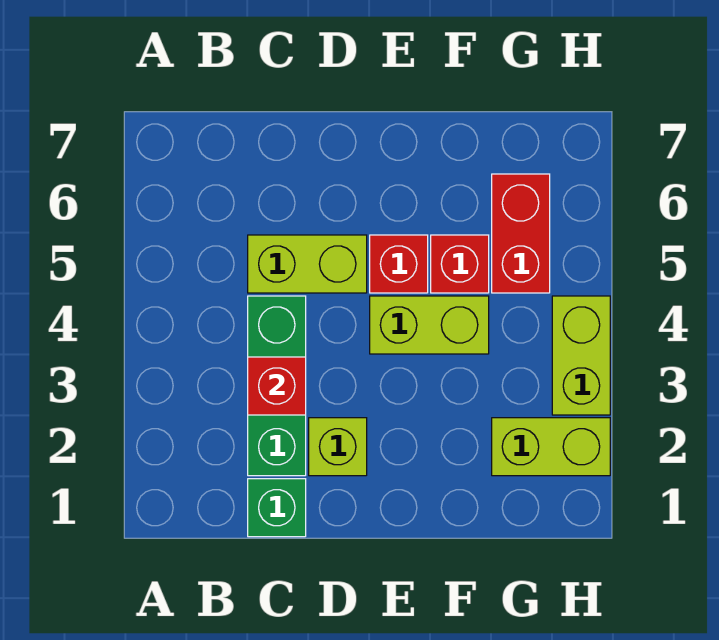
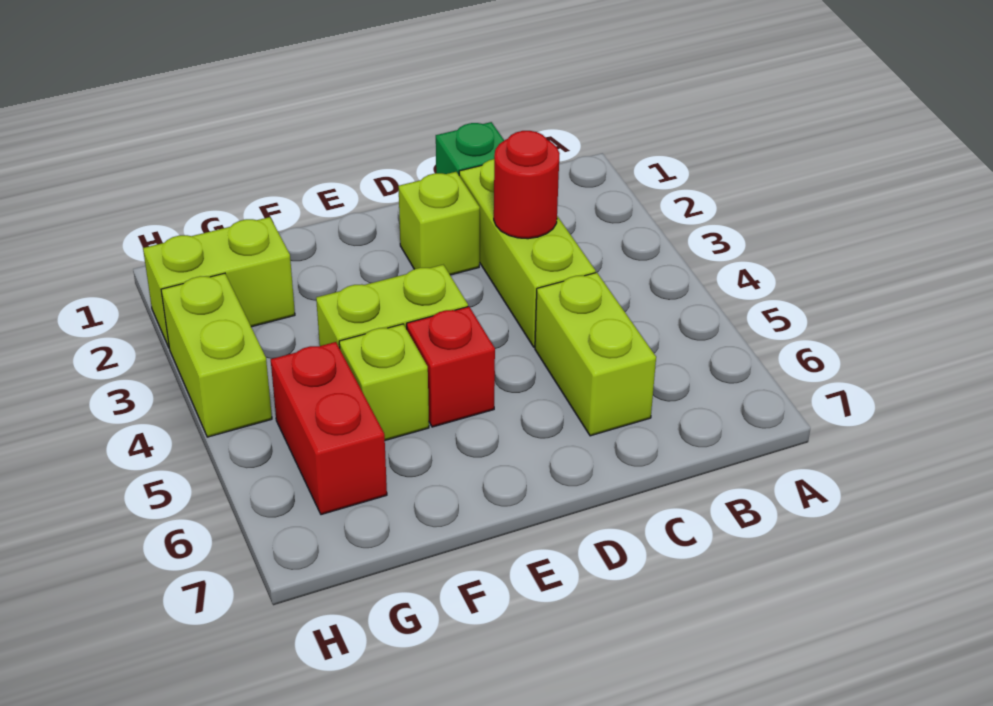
green brick C2:C4 level 1 -> lime brick C2:C4 level 1
red brick C3 level 2 -> red round brick C3 level 2
lime brick C5:D5 level 1 -> lime brick C5:C6 level 1
red brick F5 level 1 -> lime brick F5 level 1

